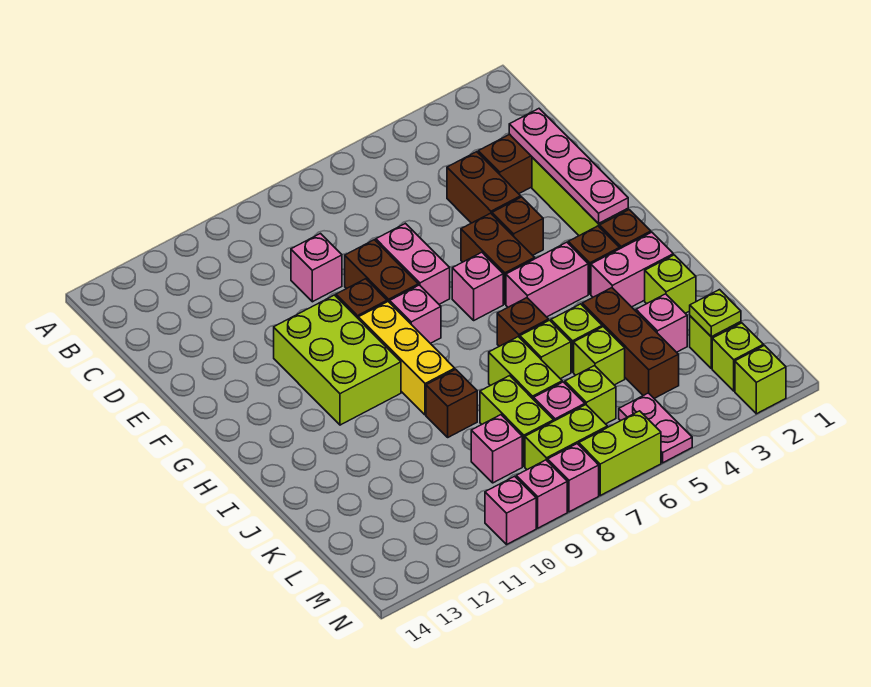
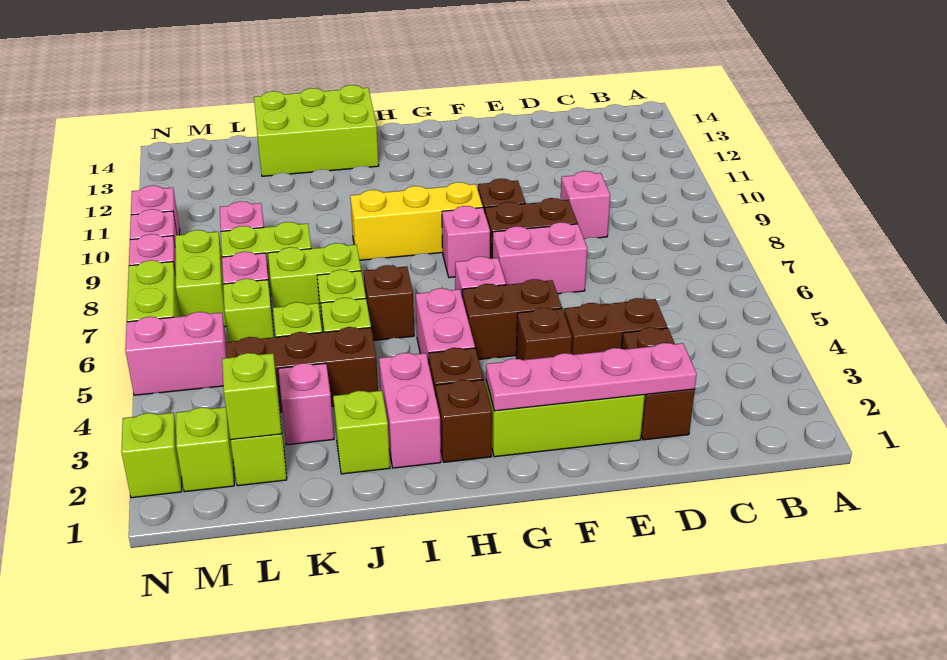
lime brick F10:H11 level 1 -> lime brick I13:K14 level 1
brown brick J9 level 1 -> none
lime plate L2 level 2 -> lime brick L2 level 2
pink plate M5:N5 level 1 -> pink brick M5:N5 level 1

